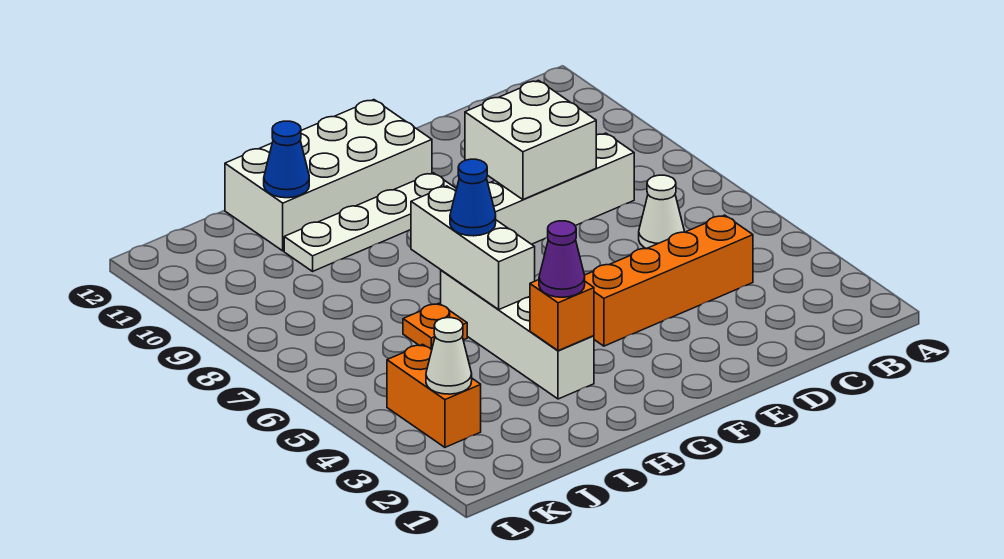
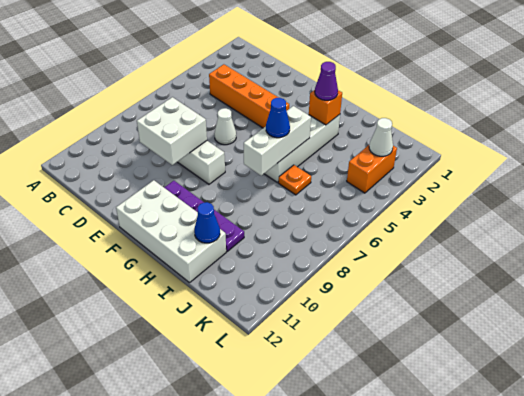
white cone C6 level 1 -> white cone E6 level 1
white plate F10:I10 level 1 -> purple plate F10:I10 level 1

